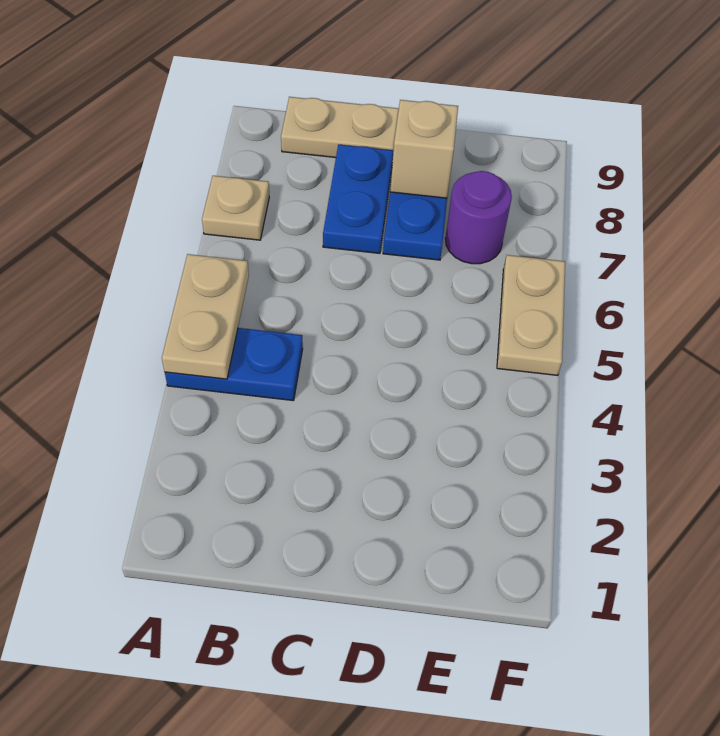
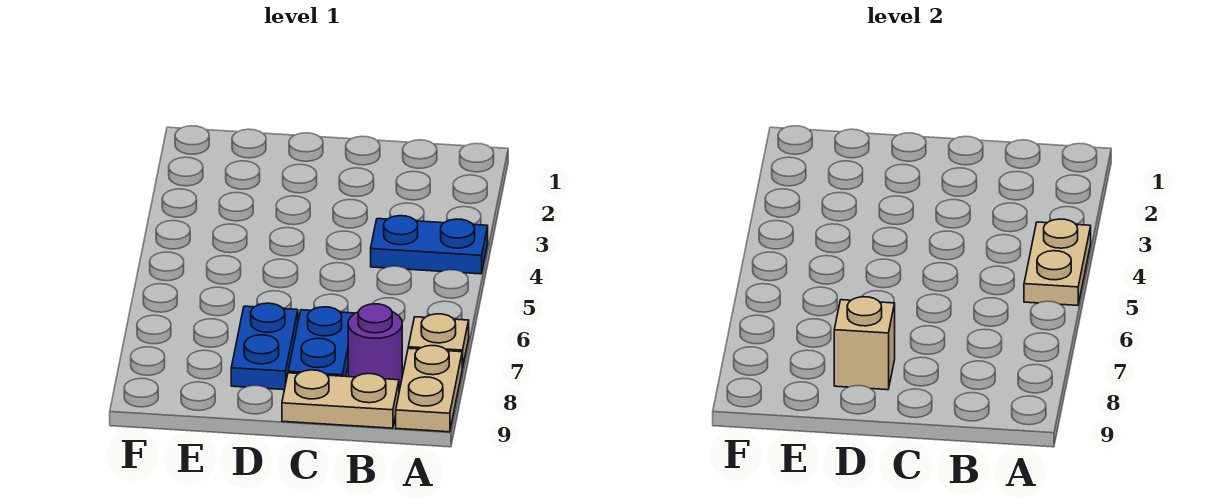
purple round brick E7 level 1 -> purple round brick B8 level 1
tan plate F5:F6 level 1 -> tan plate A8:A9 level 1

